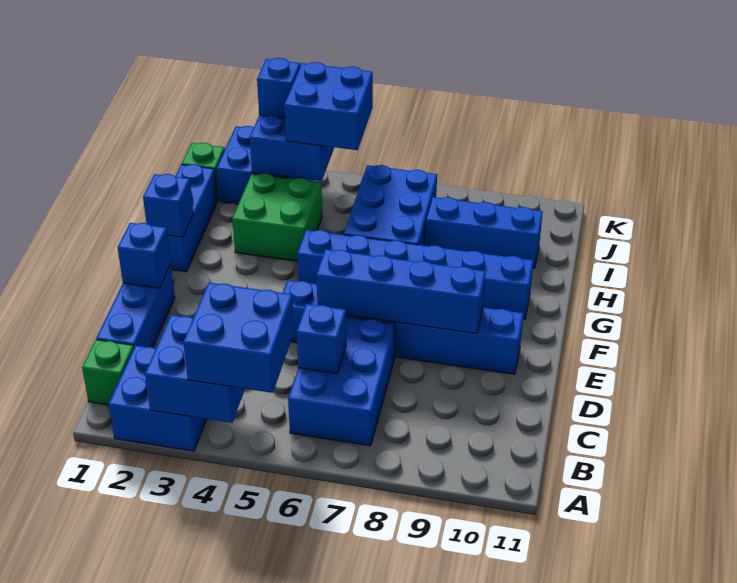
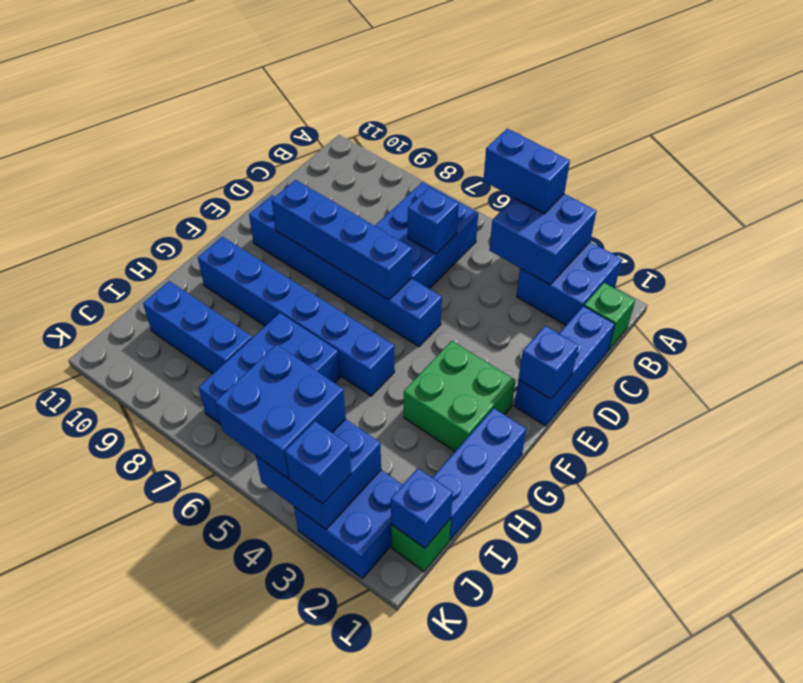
blue brick A4:B5 level 3 -> blue brick A4:A5 level 3
blue brick G1 level 2 -> blue brick J1 level 2
green brick H3:I4 level 1 -> green brick F2:G3 level 1

